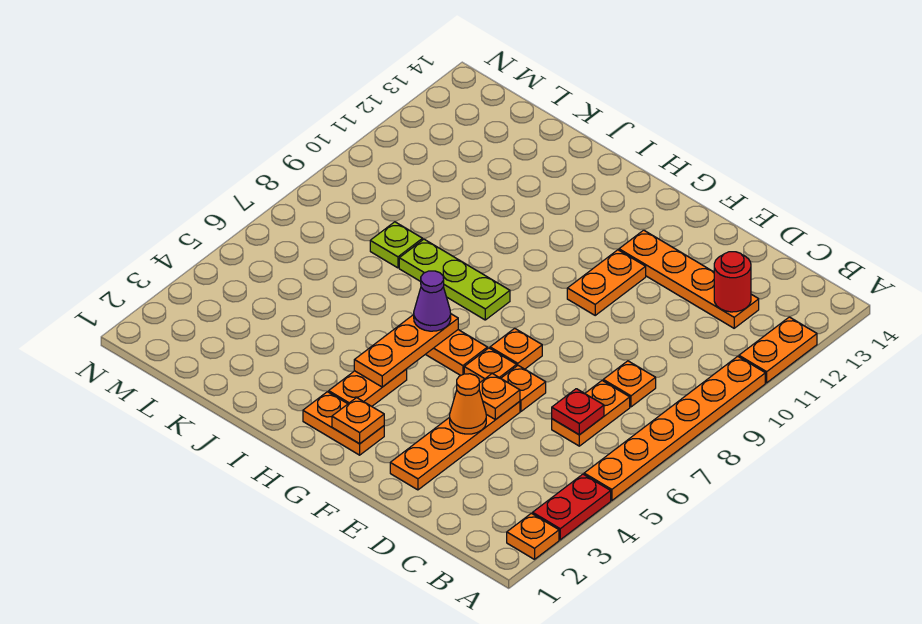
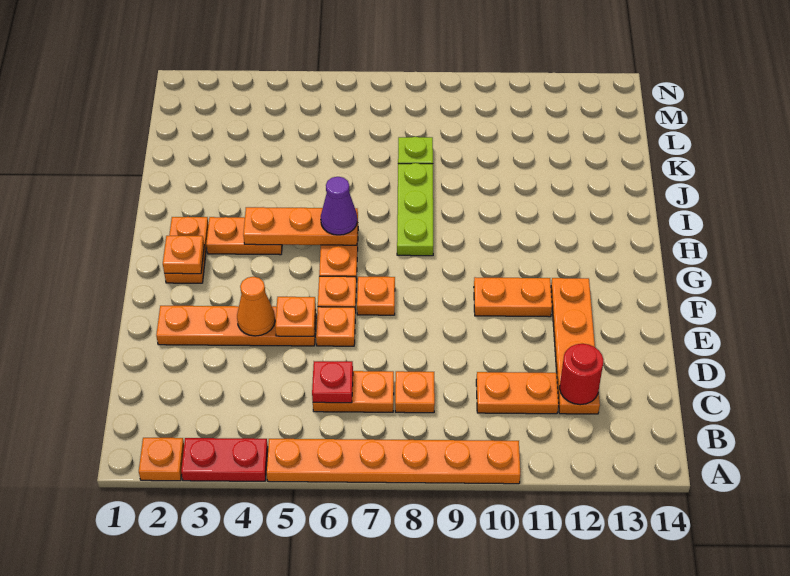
orange plate A11:A12 level 1 -> orange plate C10:C11 level 1

